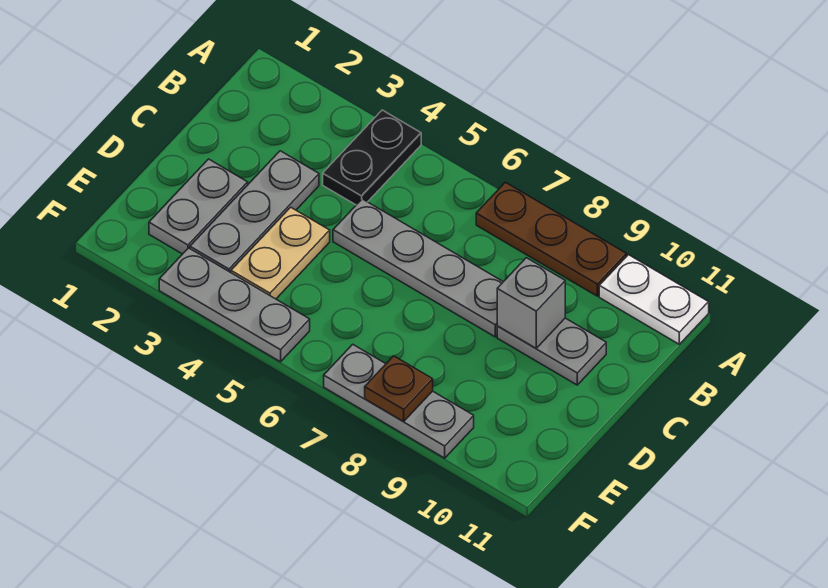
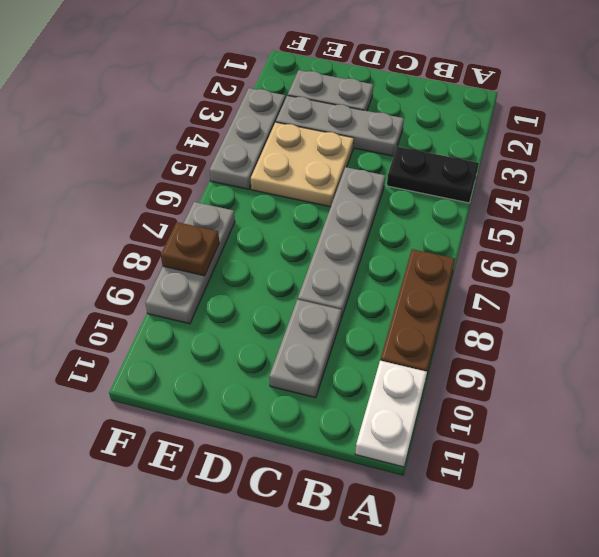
grey brick C9 level 2 -> none
tan plate D4:E4 level 1 -> tan plate D4:E5 level 1

